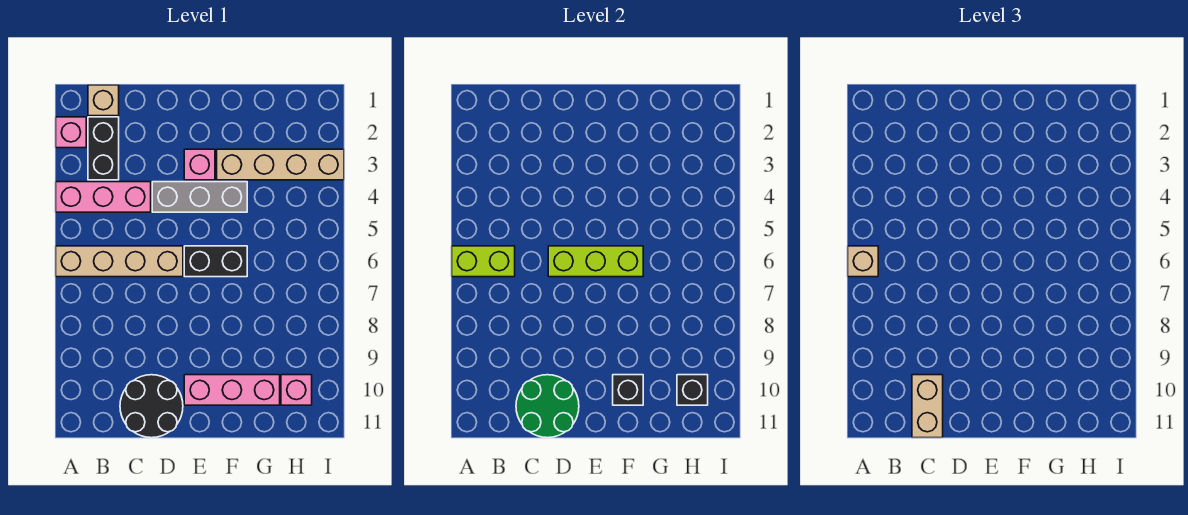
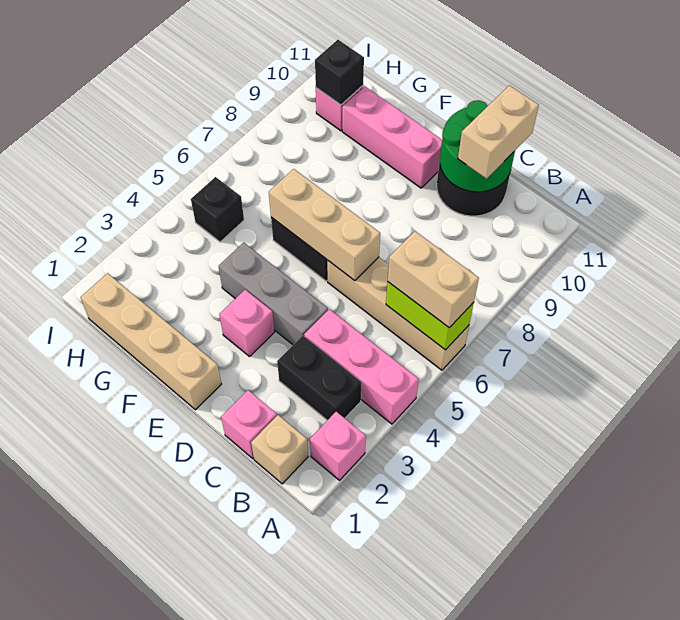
tan brick A6 level 3 -> tan brick A6:B6 level 3
black brick B2:B3 level 1 -> black brick B3:C3 level 1
none -> pink brick C1 level 1
lime brick D6:F6 level 2 -> tan brick D6:F6 level 2
tan brick F3:I3 level 1 -> tan brick E1:H1 level 1
black brick F10 level 2 -> black brick H5 level 1

